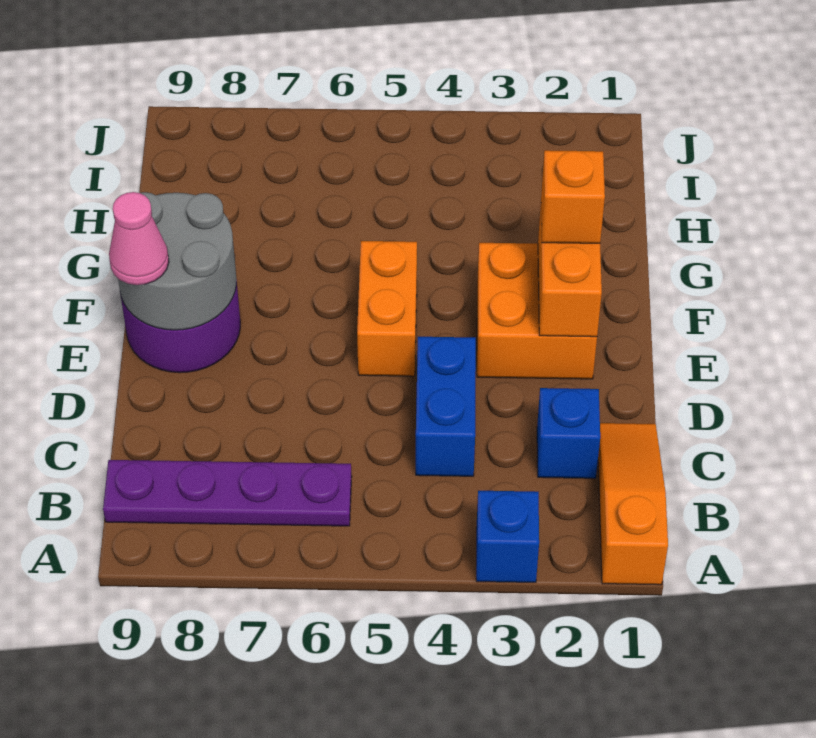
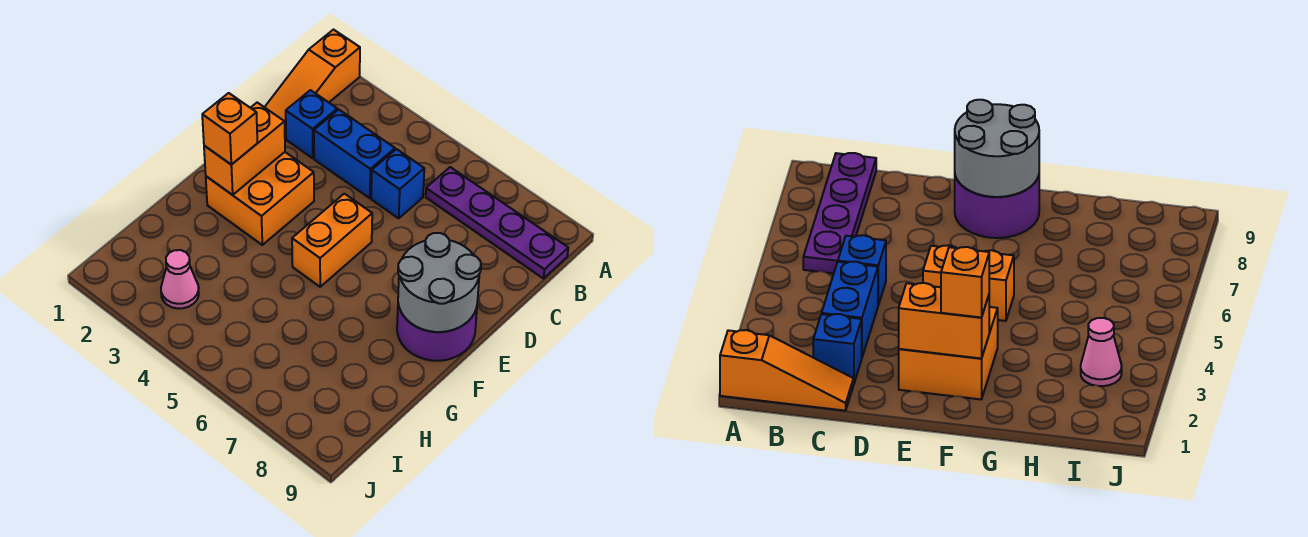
blue brick A3 level 1 -> blue brick C5 level 1
blue brick C4:D4 level 1 -> blue brick C3:C4 level 1
pink cone E9 level 3 -> pink cone I3 level 1

